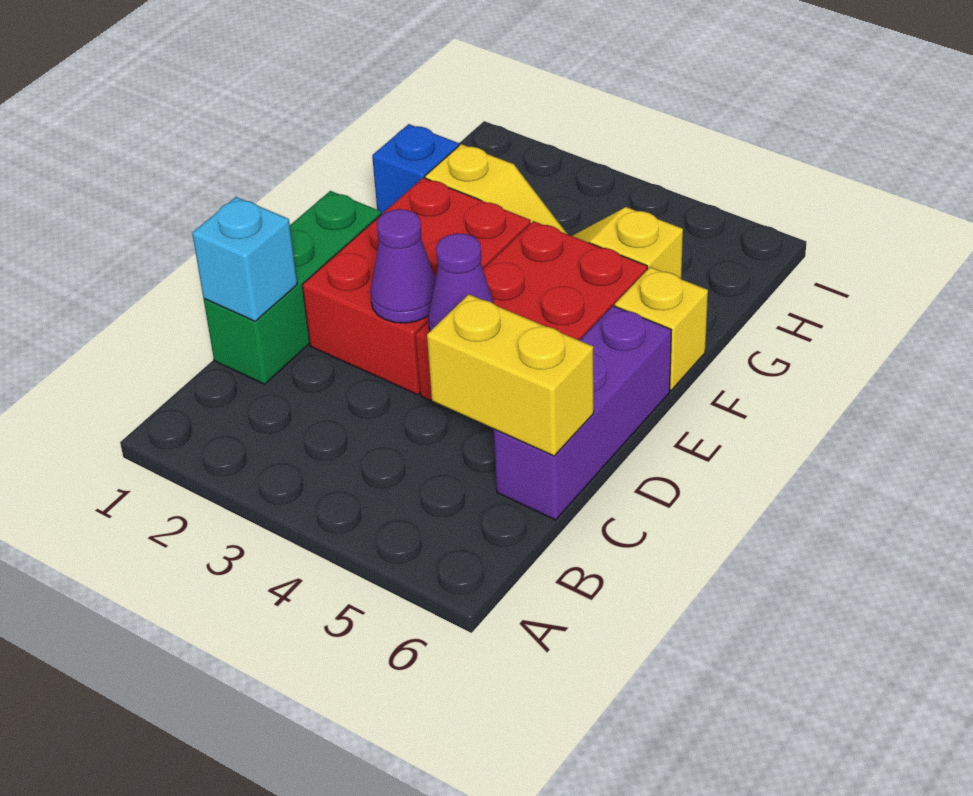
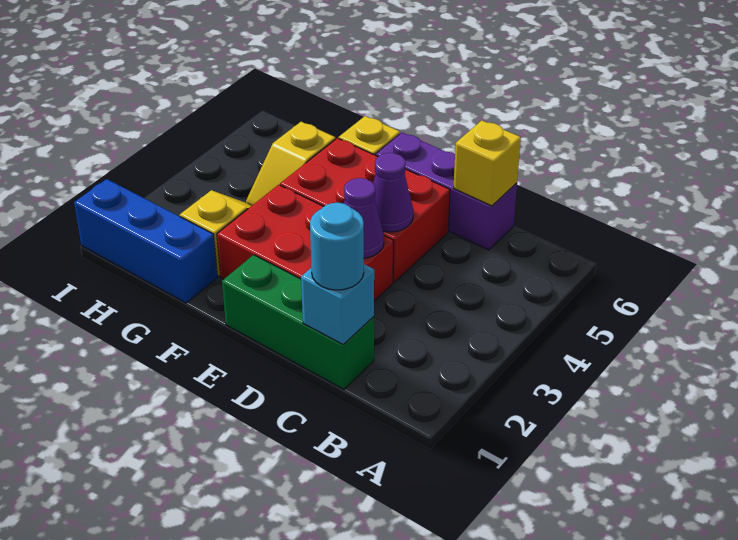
none -> cyan round brick C1 level 3
yellow brick C5:C6 level 2 -> yellow brick C6 level 2
blue brick G1 level 1 -> blue brick G1:I1 level 1

